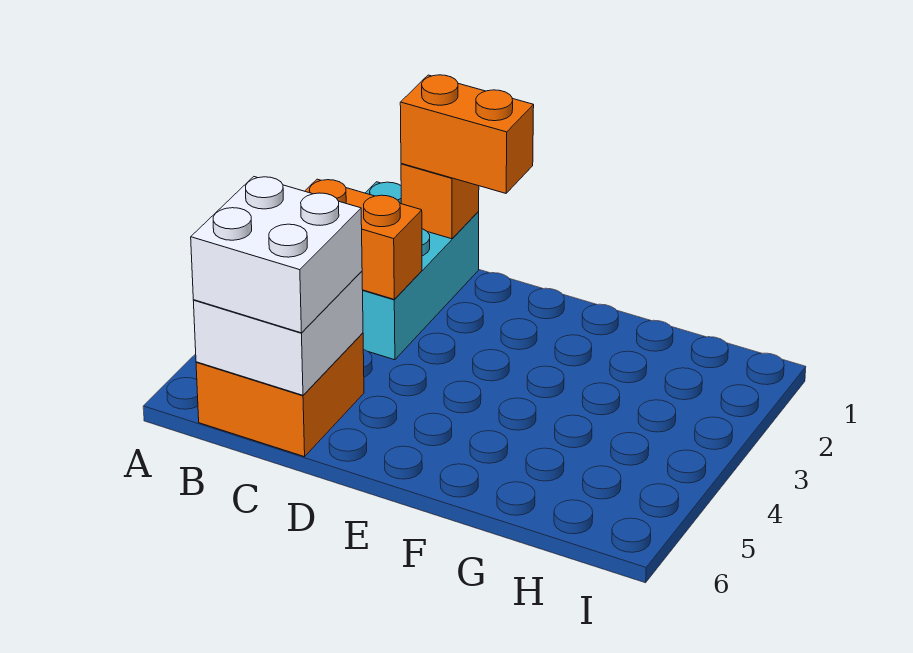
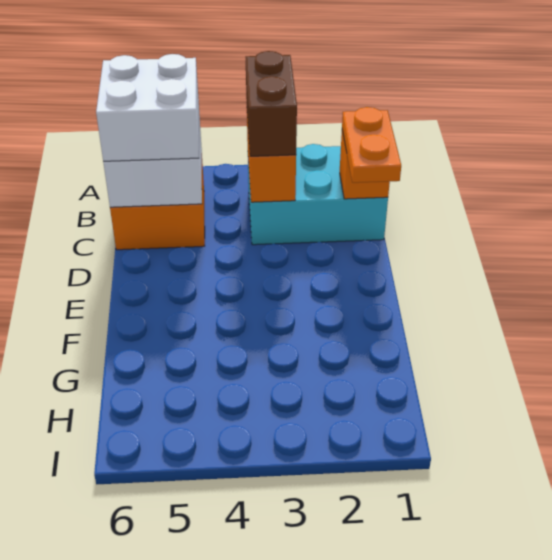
none -> brown brick B3:C3 level 3
orange brick C1:D1 level 3 -> orange plate C1:D1 level 3

